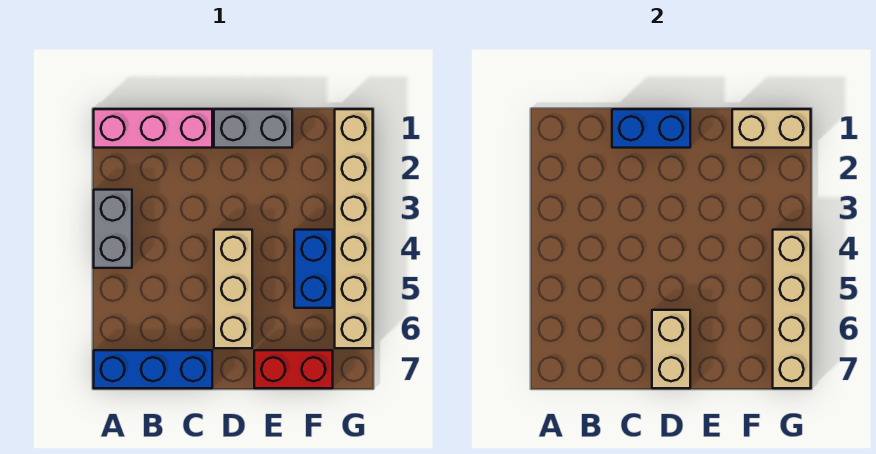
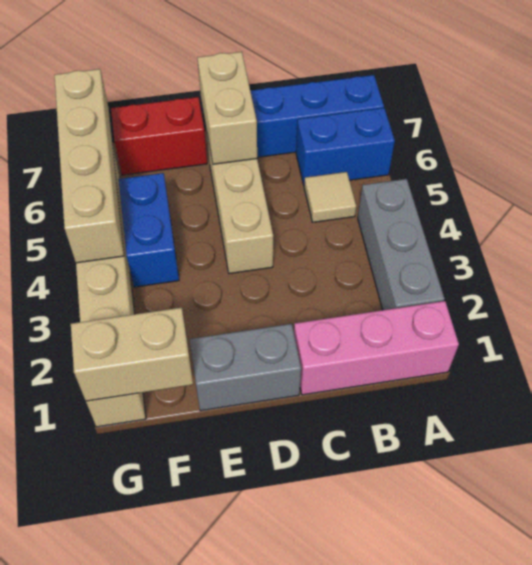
grey brick A3:A4 level 1 -> grey brick A2:A4 level 1
none -> tan tile B5 level 1
blue brick C1:D1 level 2 -> blue brick A6:B6 level 1

